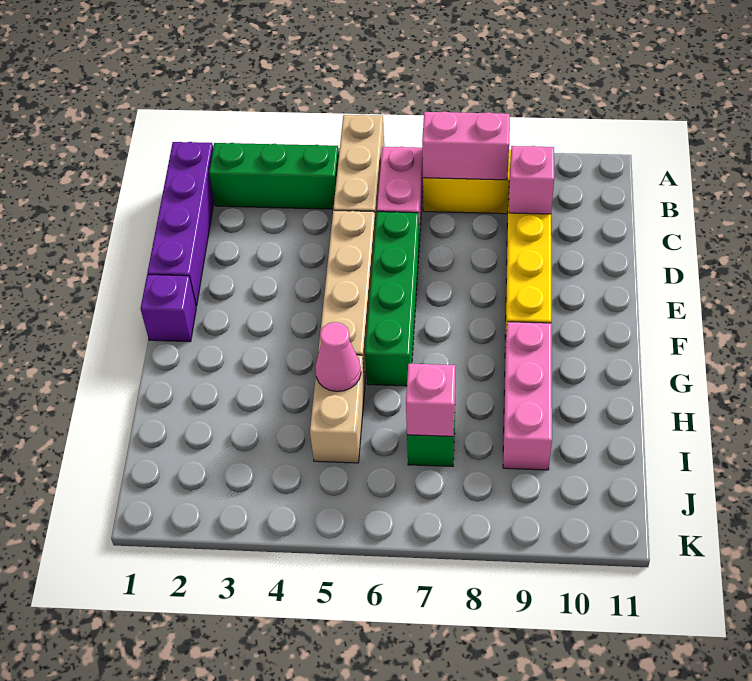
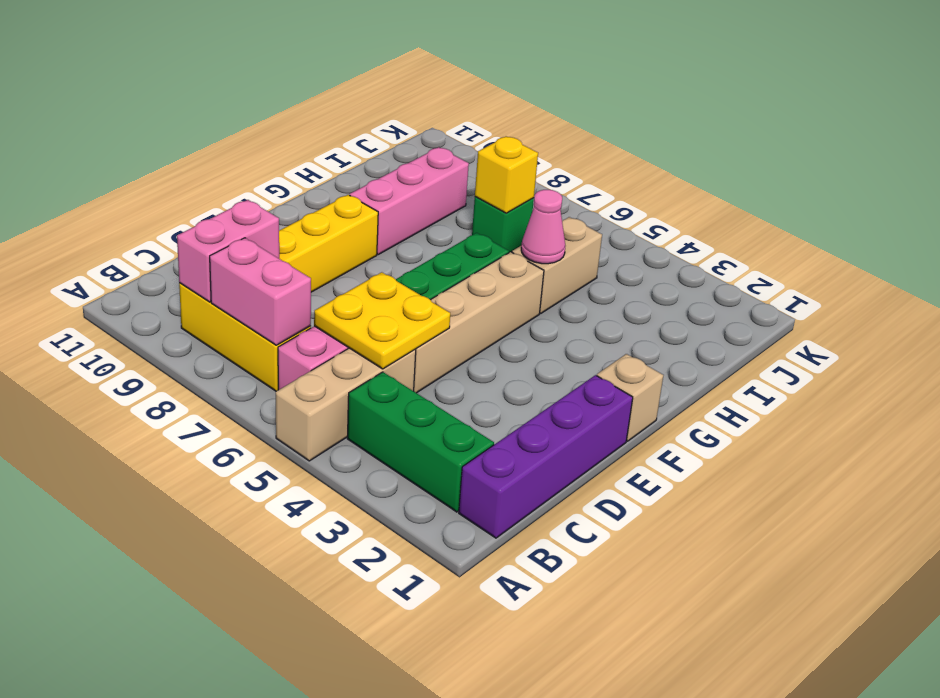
none -> yellow plate C5:D6 level 2
pink brick C9 level 2 -> pink brick B9:C9 level 2
purple brick F1 level 1 -> tan brick F1 level 1
pink brick I7 level 2 -> yellow brick I7 level 2

